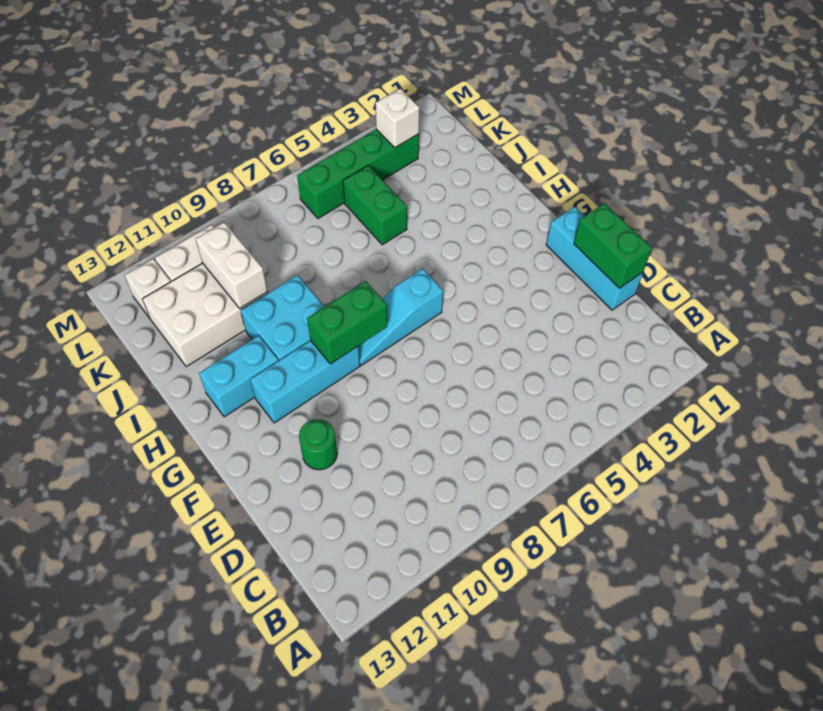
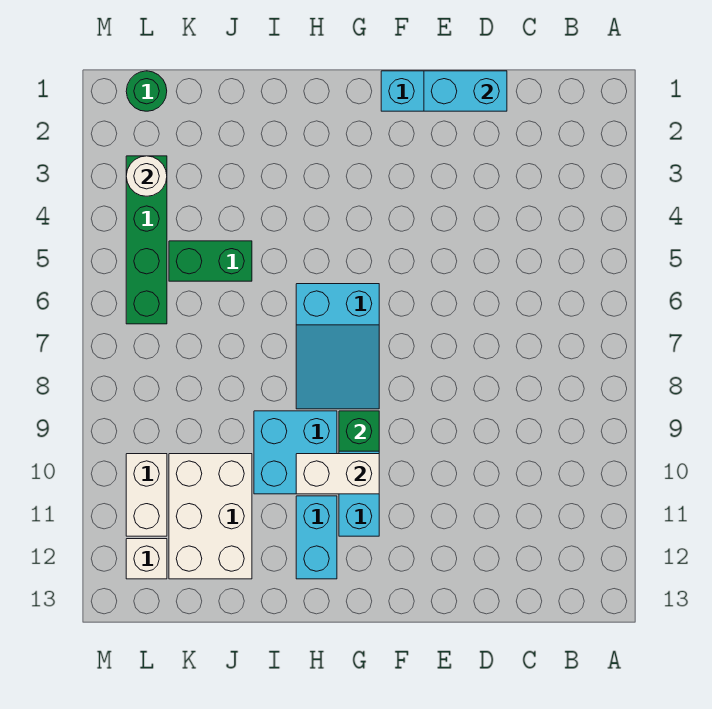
green brick D1:E1 level 2 -> cyan brick D1:E1 level 2
green round brick E11 level 1 -> green round brick L1 level 1
cyan slope G6:G8 level 1 top 6 -> cyan slope G6:H8 level 1 top 6
green brick G8:G9 level 2 -> green brick G9 level 2
white brick J10:K10 level 2 -> white brick G10:H10 level 2
white brick L3 level 2 -> white round brick L3 level 2

